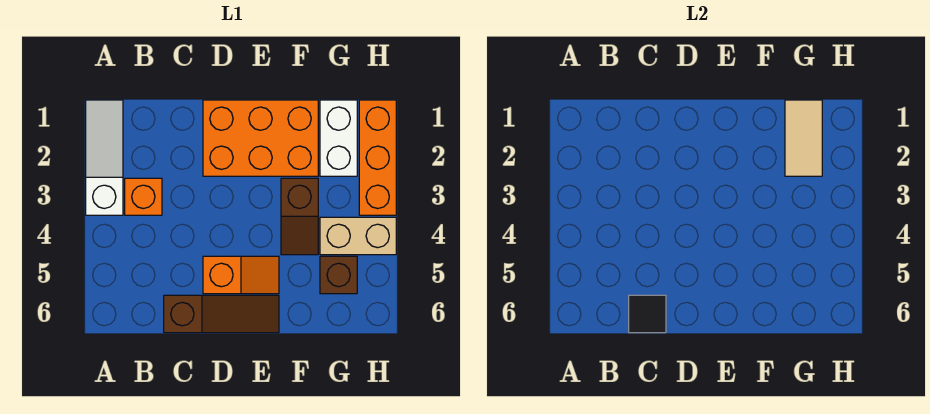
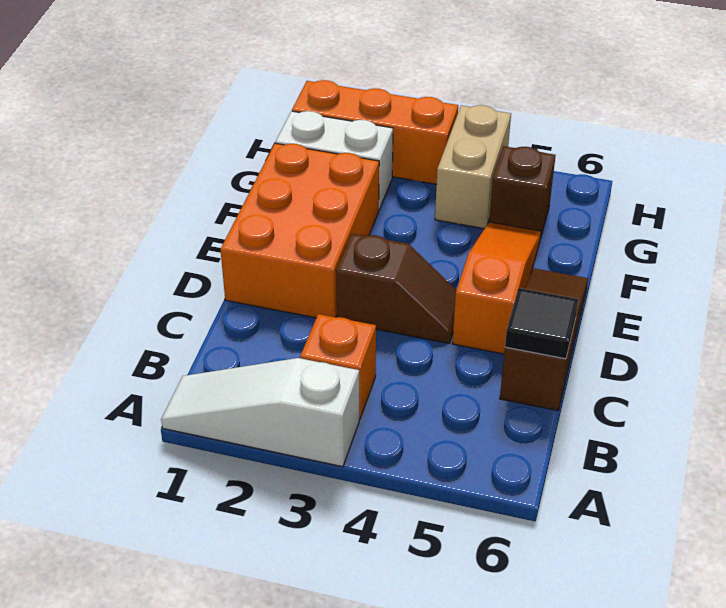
orange slope D5:E5 level 1 top D -> orange slope D5:F5 level 1 top D
brown slope F3:F4 level 1 top 3 -> brown slope D3:D4 level 1 top 3
tan tile G1:G2 level 2 -> none

